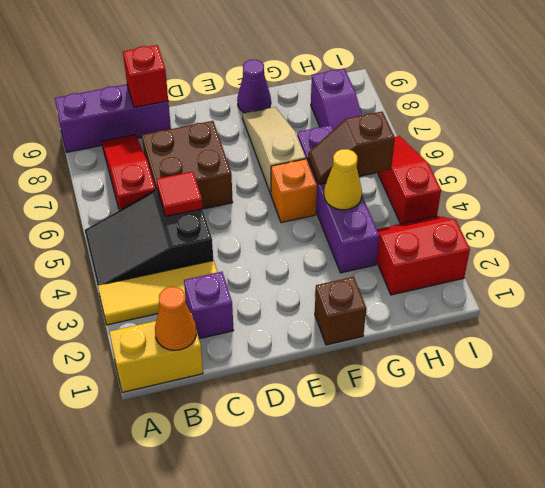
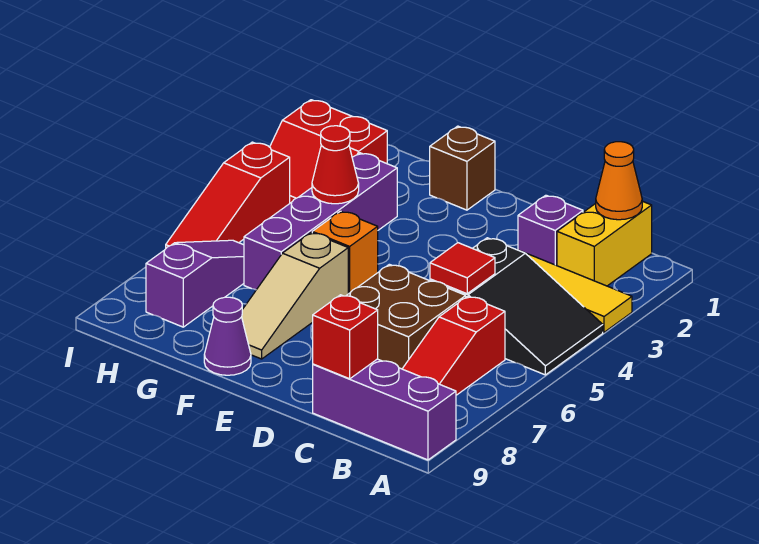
yellow brick A1:B1 level 1 -> yellow brick B1:B2 level 1
yellow cone G4 level 2 -> red cone G4 level 2
brown slope G5:H5 level 2 top H -> none

